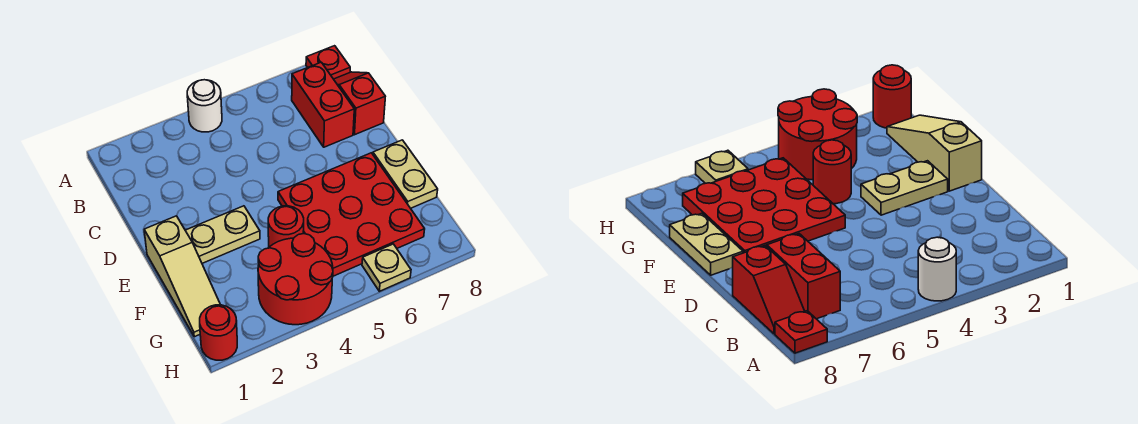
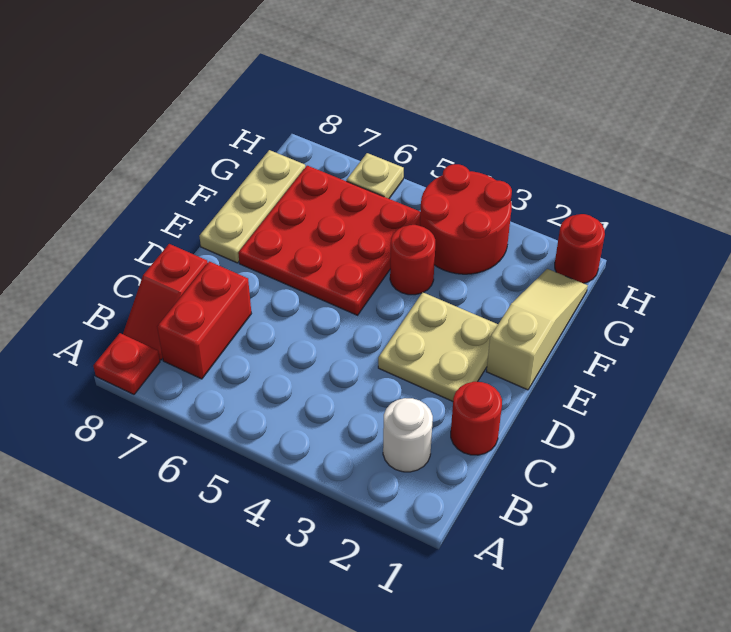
white round brick A4 level 1 -> white round brick B2 level 1
none -> red round brick C1 level 1
tan plate E2:E3 level 1 -> tan plate D2:E3 level 1
tan plate E8:F8 level 1 -> tan plate E8:G8 level 1

